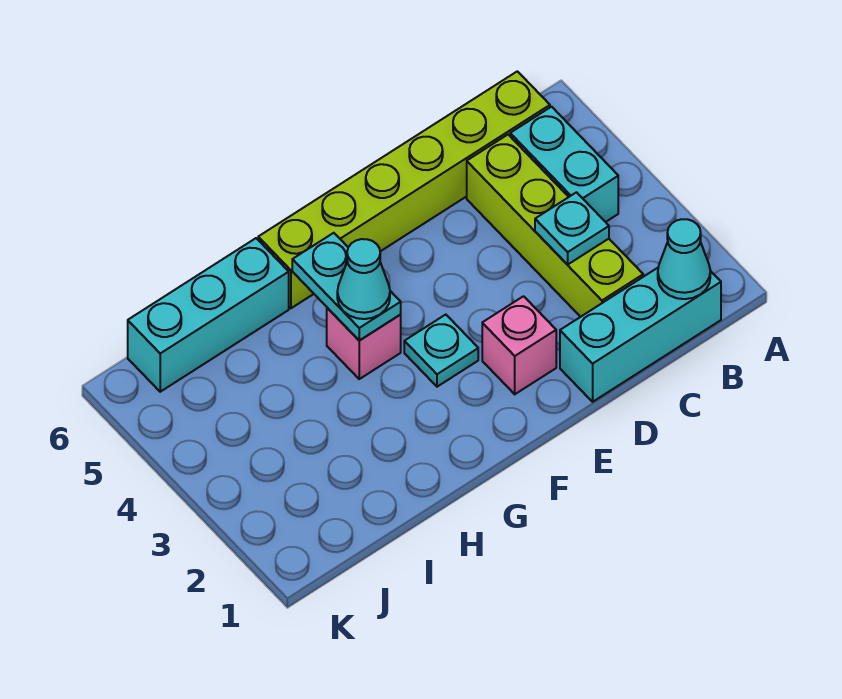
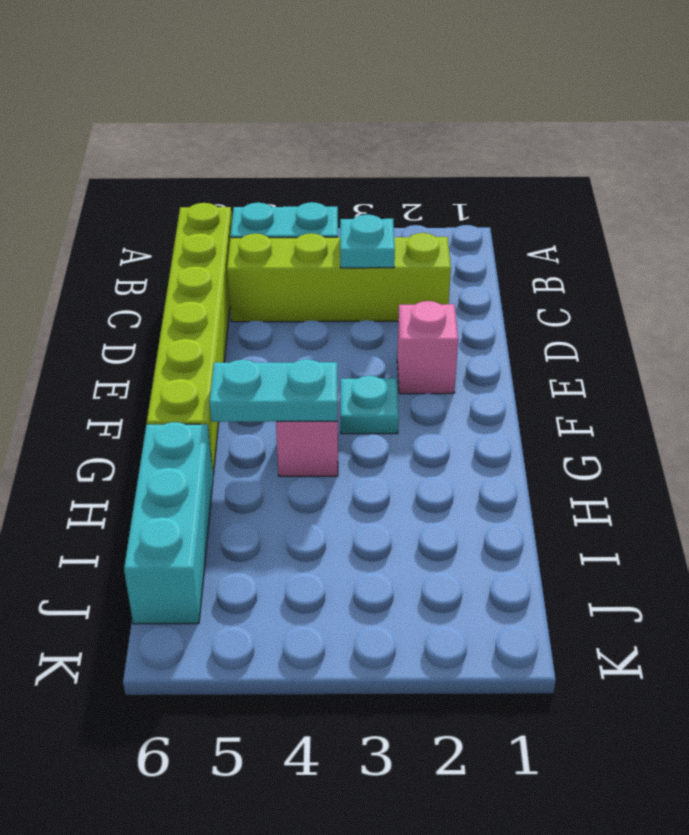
cyan brick B1:D1 level 1 -> none
cyan cone B1 level 2 -> none
cyan cone G4 level 3 -> none

